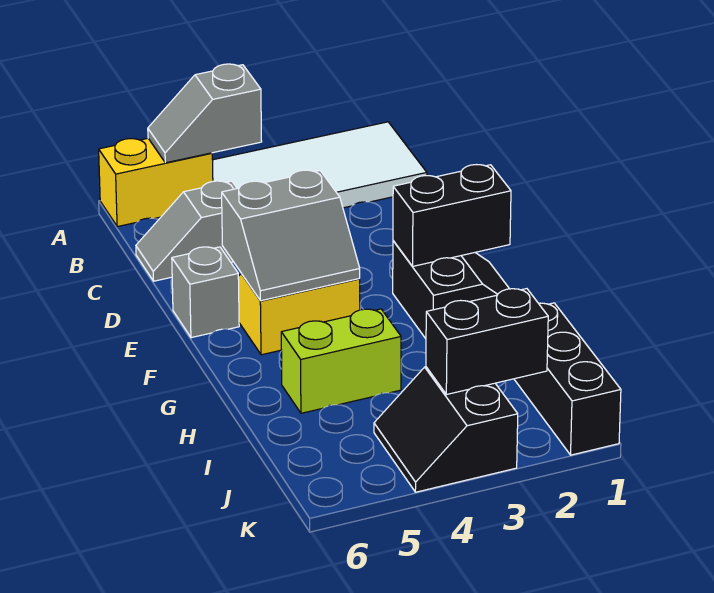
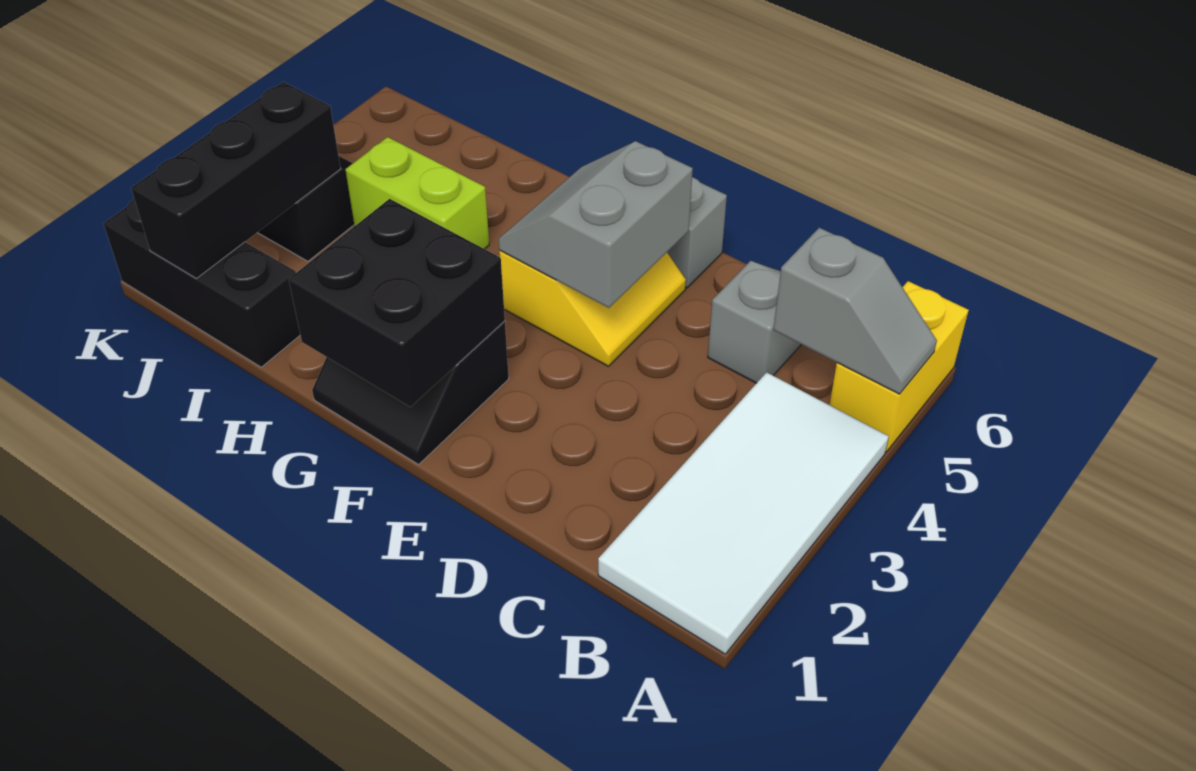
grey slope A4:A5 level 2 top 4 -> grey slope A5:B5 level 2 top B
black brick F1:F2 level 2 -> black brick F1:G2 level 2
lime brick H4:H5 level 1 -> lime brick H4:I4 level 1
black brick J2:J3 level 2 -> black brick J1:J3 level 2

